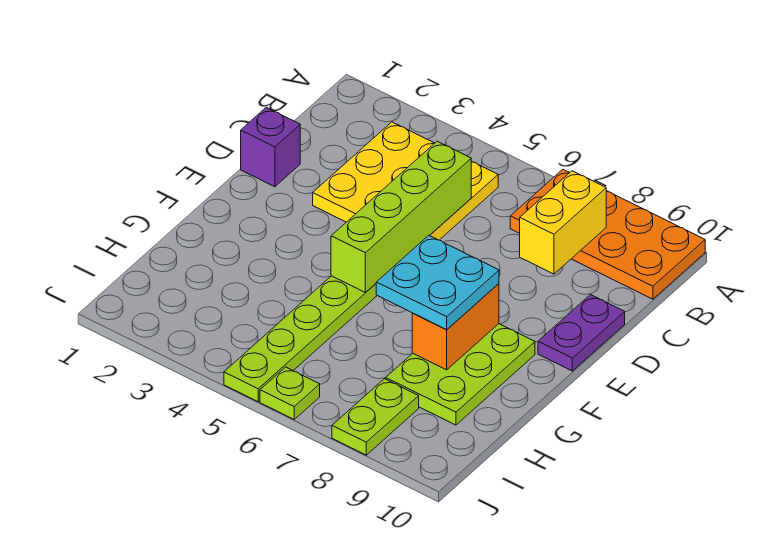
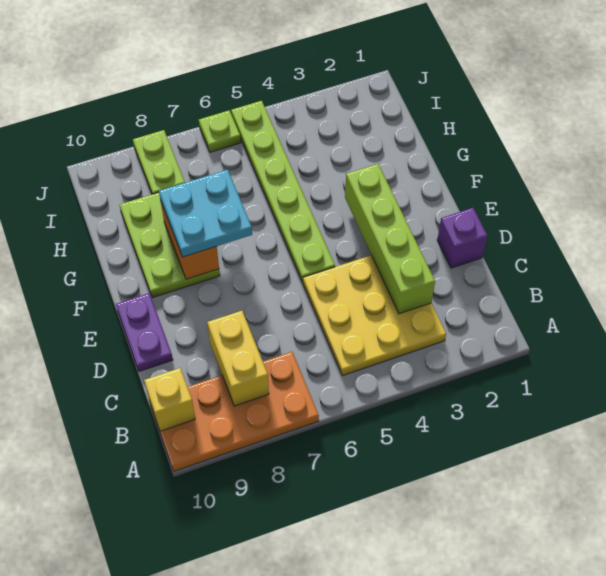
none -> yellow brick B10 level 2
lime brick C5:F5 level 2 -> lime brick C3:F3 level 2

